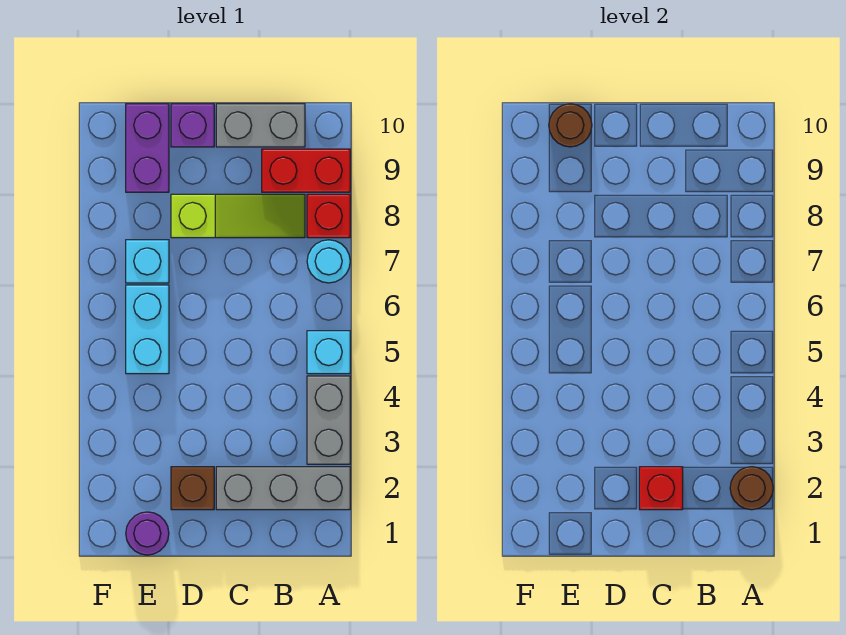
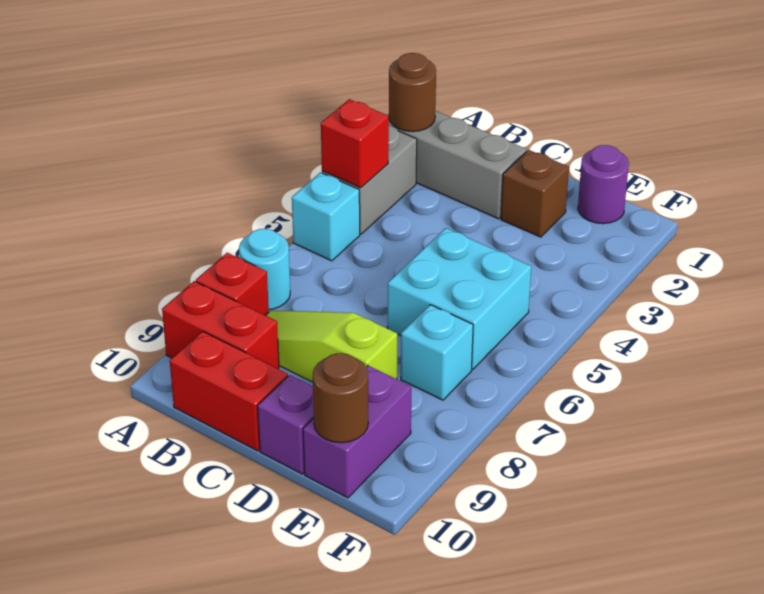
grey brick B10:C10 level 1 -> red brick B10:C10 level 1
red brick C2 level 2 -> red brick A4 level 2
cyan brick E5:E6 level 1 -> cyan brick D5:E6 level 1

